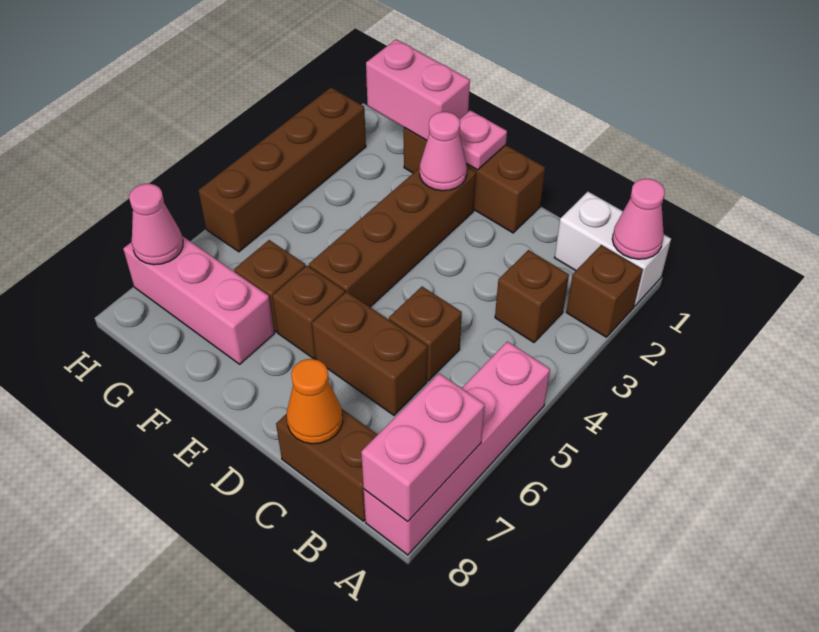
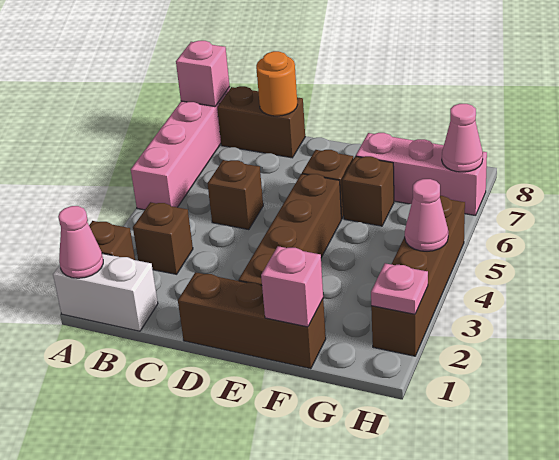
pink brick A7:A8 level 2 -> pink brick A8 level 2
brown brick C6:D6 level 1 -> none
orange cone C8 level 2 -> orange round brick C8 level 2
pink plate E1 level 2 -> pink plate H2 level 2
pink cone E2 level 2 -> pink cone H4 level 2
pink brick F1:G1 level 2 -> pink brick F1 level 2

